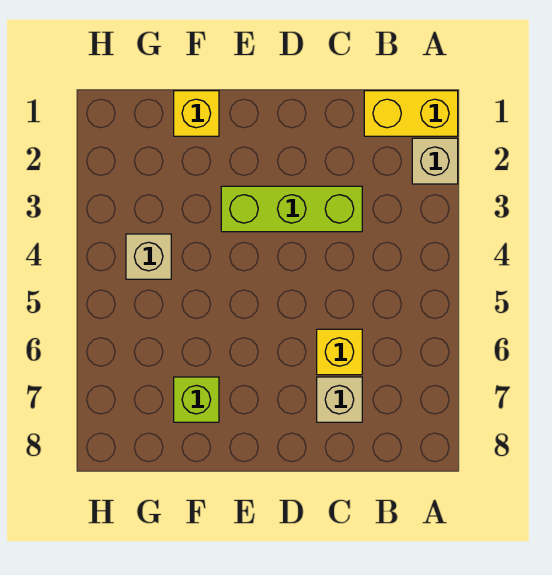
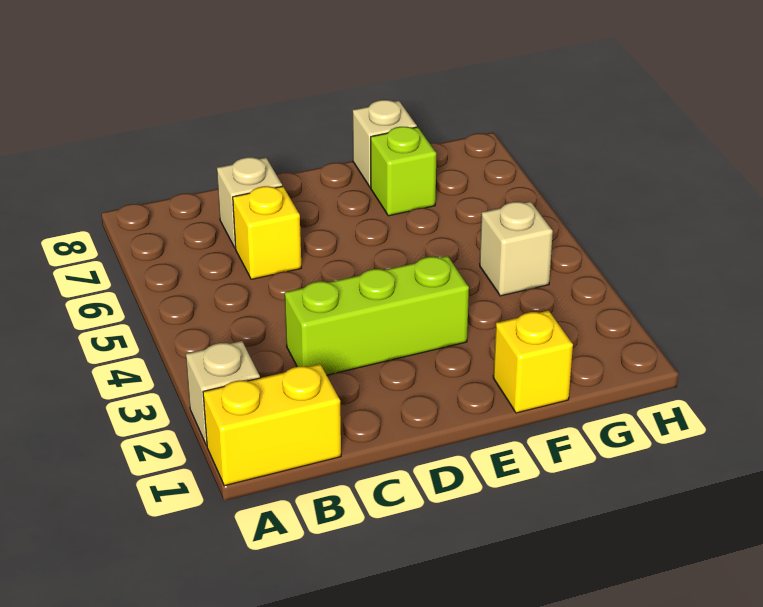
none -> tan brick F8 level 1

